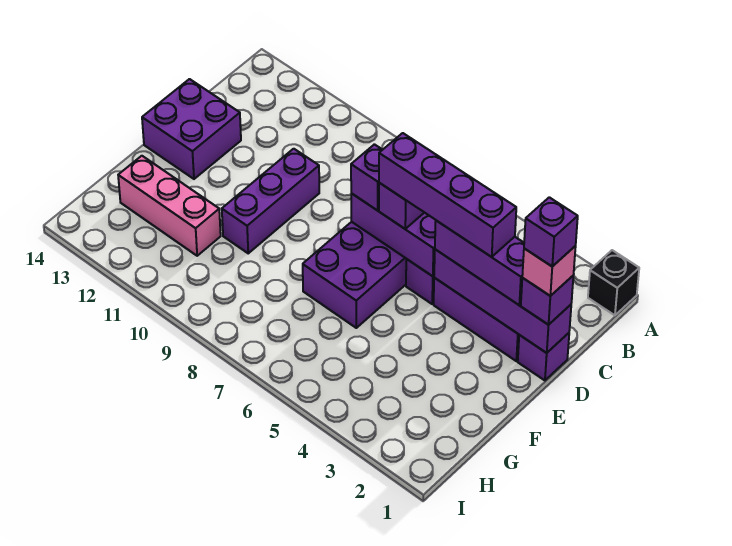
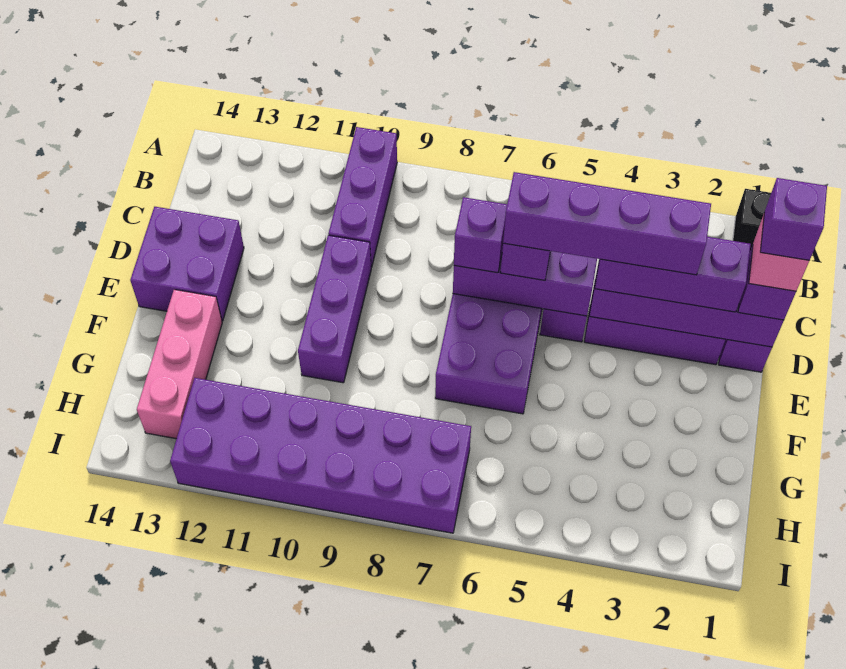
none -> purple brick A10:C10 level 1
pink brick G11:G13 level 1 -> pink brick F13:H13 level 1
none -> purple brick H7:I12 level 1

